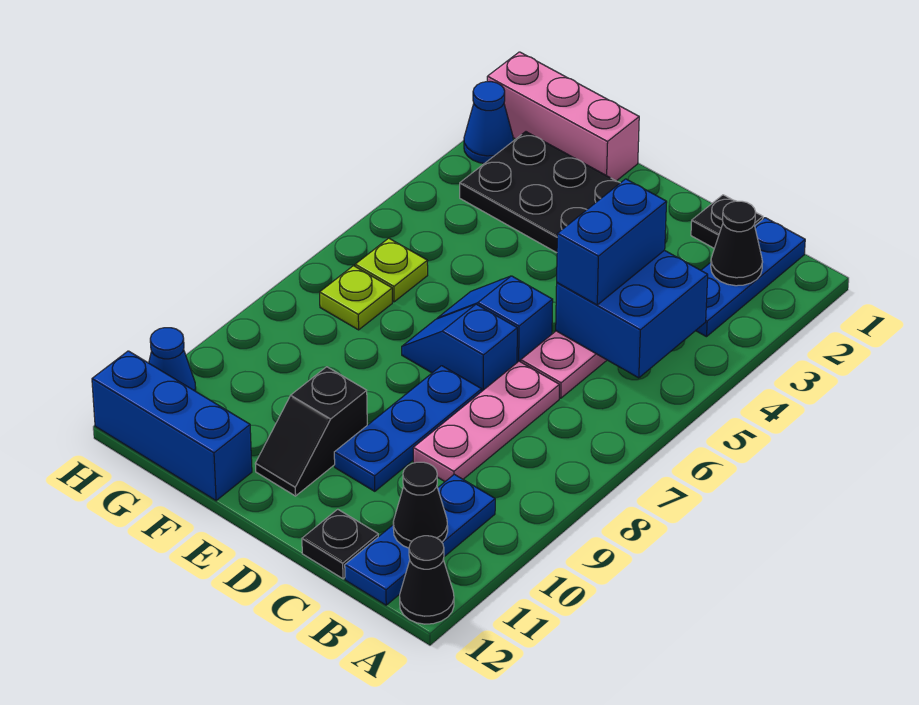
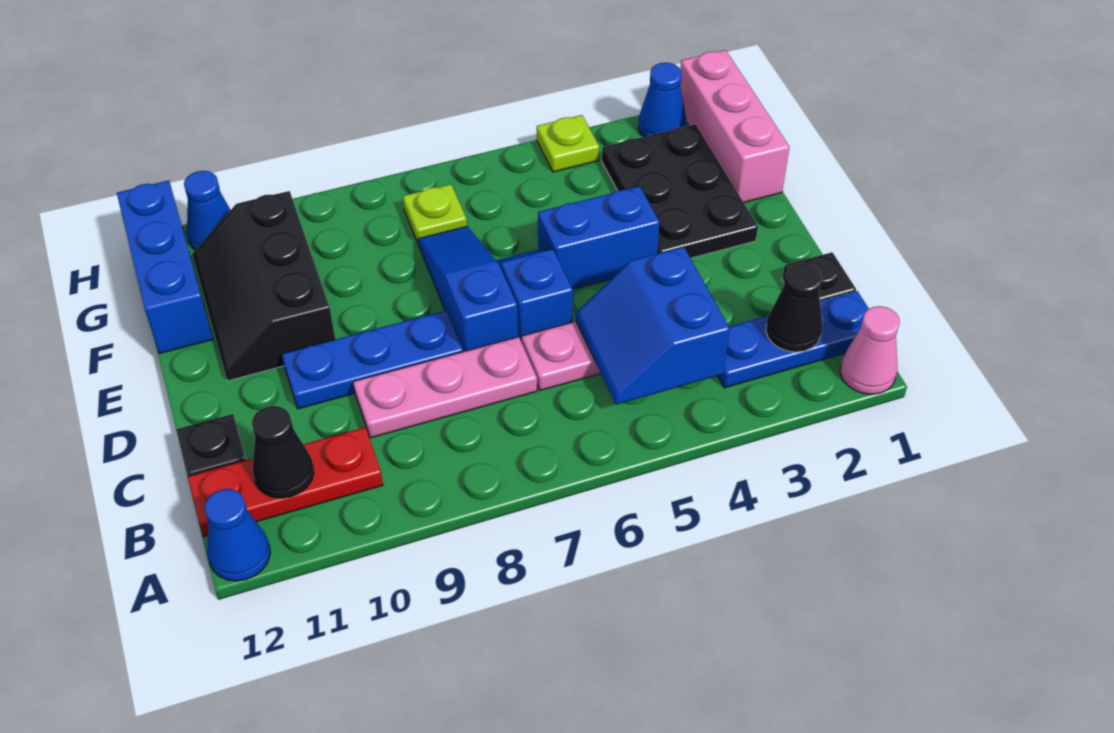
none -> pink cone A1 level 1
black cone A12 level 1 -> blue cone A12 level 1
blue brick B4:C5 level 2 -> blue slope B4:C5 level 2 top 4
blue plate B10:B12 level 1 -> red plate B10:B12 level 1
blue brick C4:C5 level 3 -> blue brick E4:E5 level 1
blue slope D7:E7 level 1 top D -> blue slope D7:F7 level 1 top D
black slope E10:E11 level 1 top 10 -> black slope E10:G11 level 1 top 10
lime plate G6 level 1 -> lime plate H4 level 1

